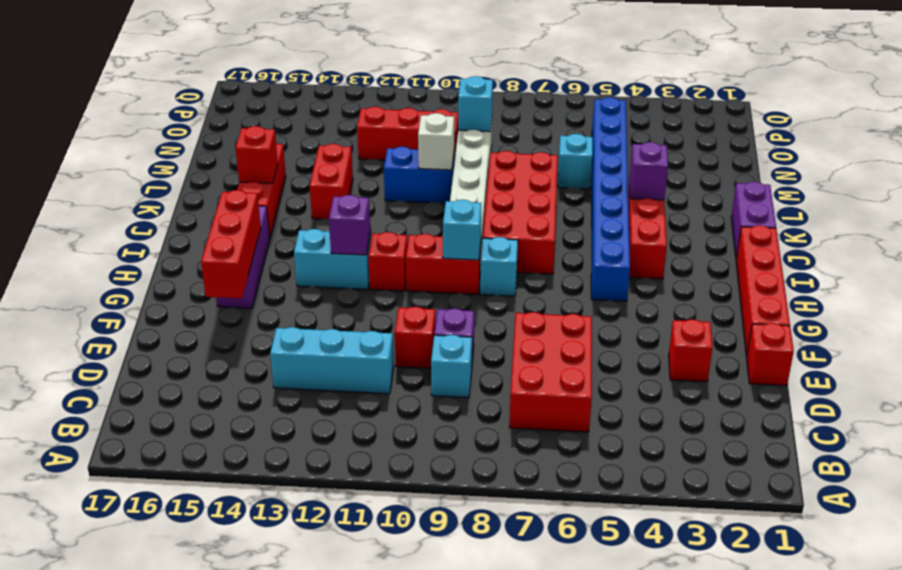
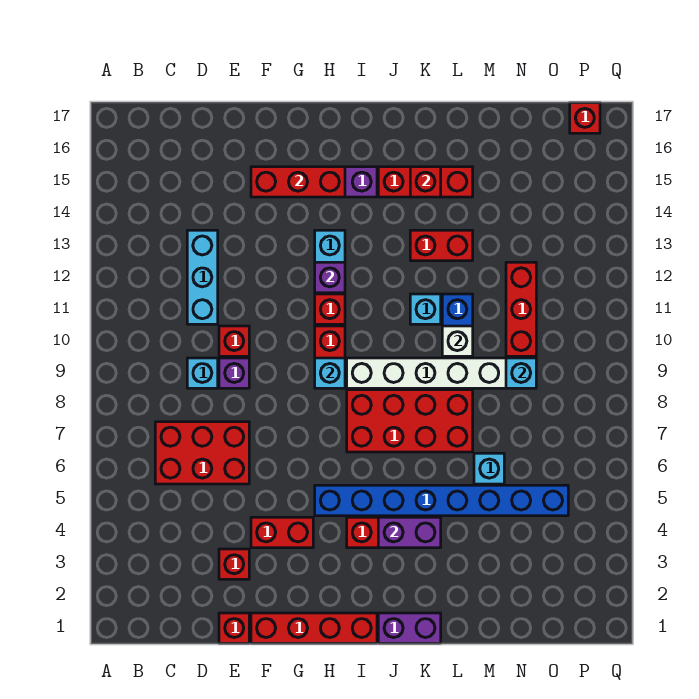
none -> red brick F4:G4 level 1
cyan brick H8 level 1 -> cyan brick K11 level 1
purple brick K4 level 2 -> purple brick J4:K4 level 2
none -> red brick P17 level 1

